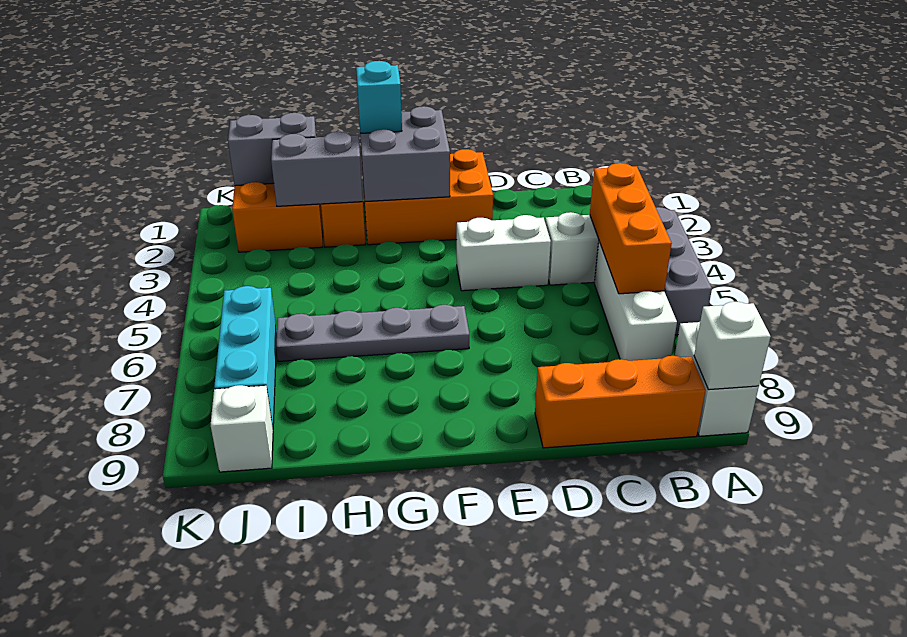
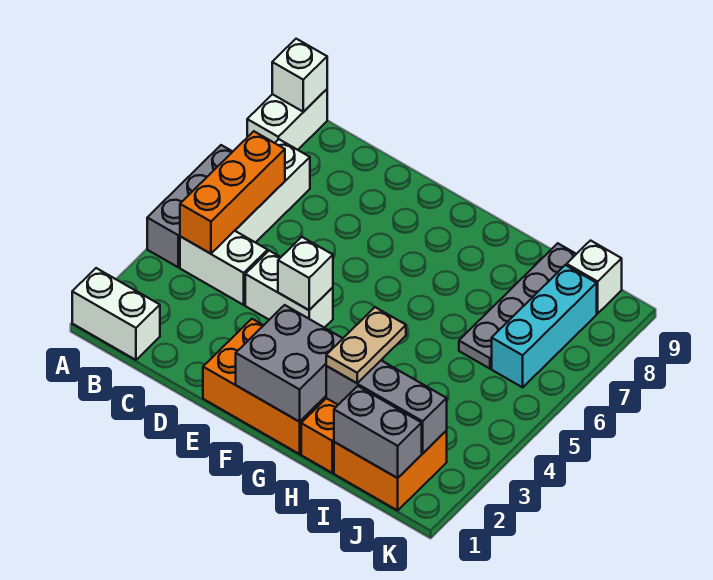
none -> white brick A1:B1 level 1
orange brick B9:D9 level 1 -> none
none -> white brick E4 level 2
grey plate F6:I6 level 1 -> grey plate I6:I9 level 1
cyan brick G1 level 3 -> none
grey brick H2:I2 level 2 -> grey brick H2:J2 level 2
none -> tan plate H2:H3 level 3

